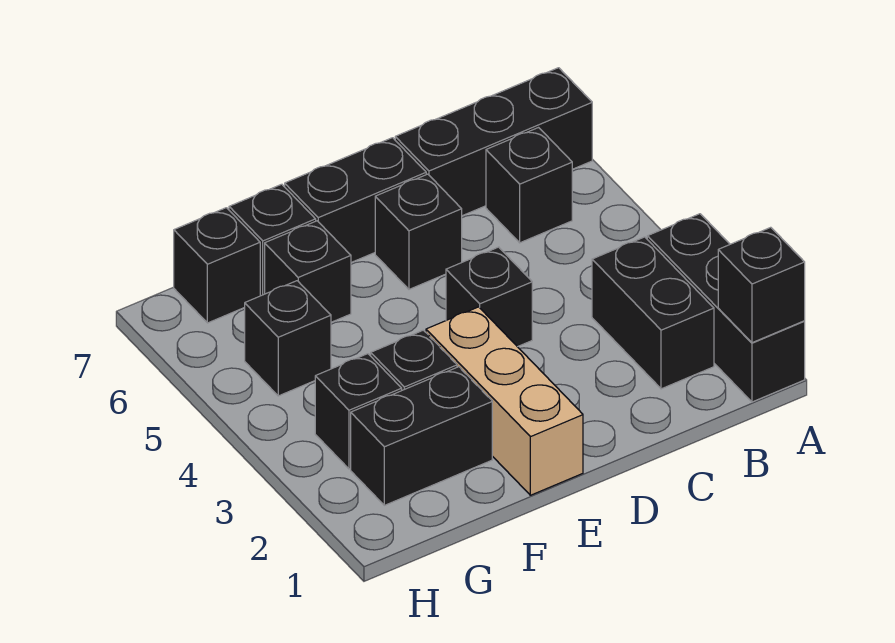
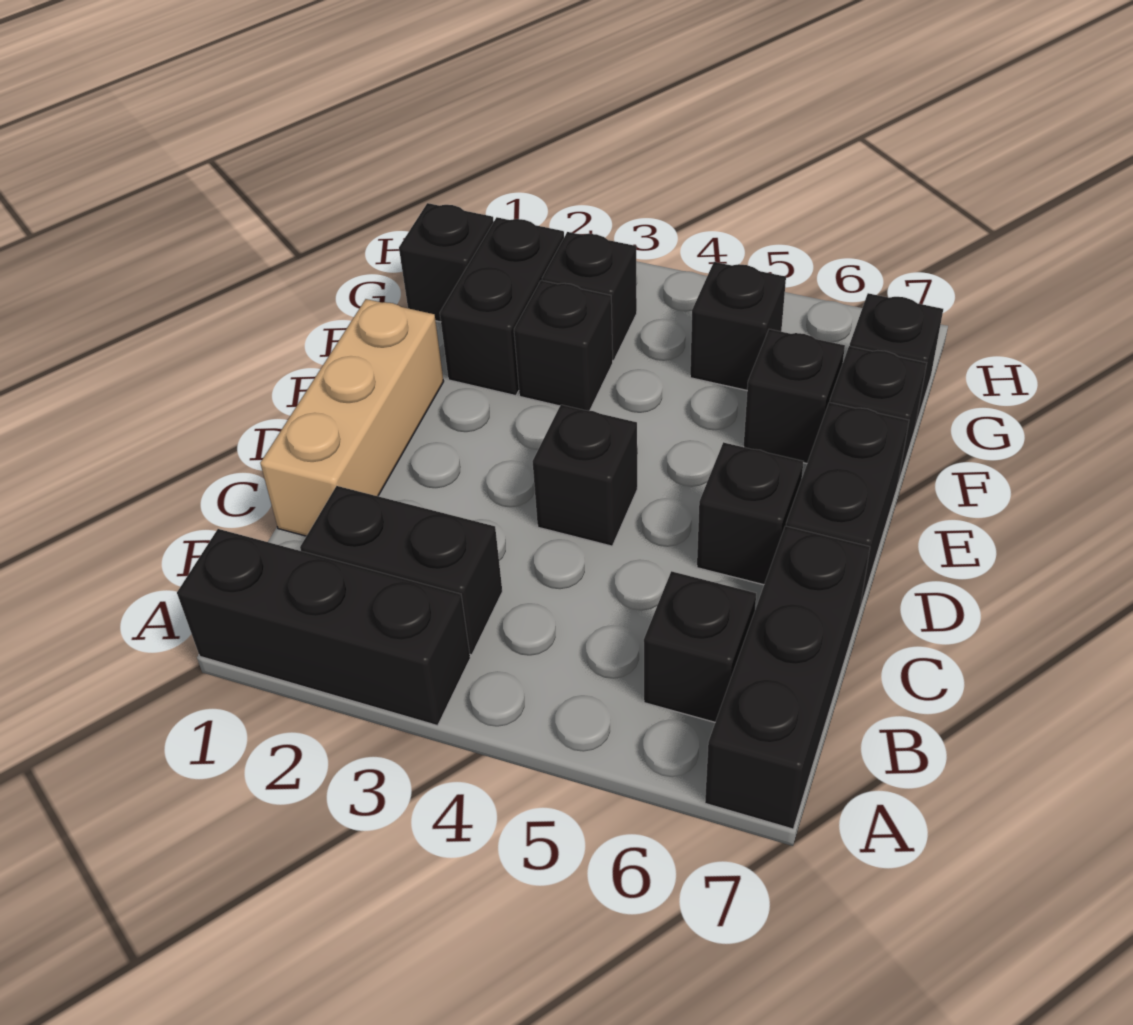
black brick A1 level 2 -> black brick G1 level 1
tan brick E1:E3 level 1 -> tan brick C1:E1 level 1

